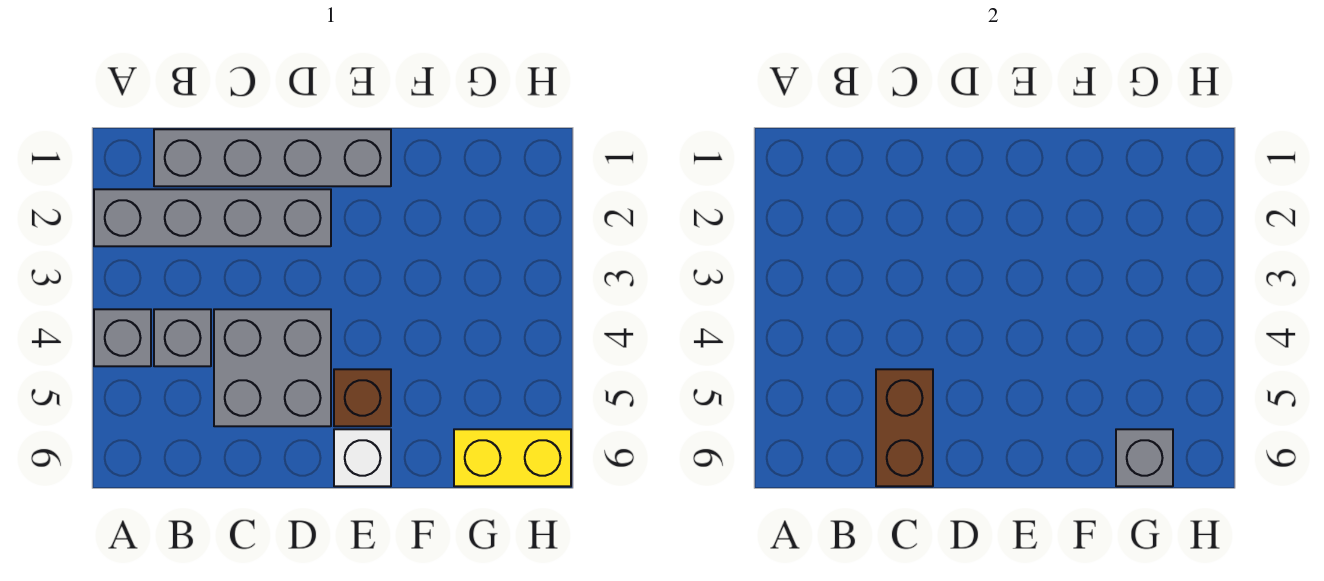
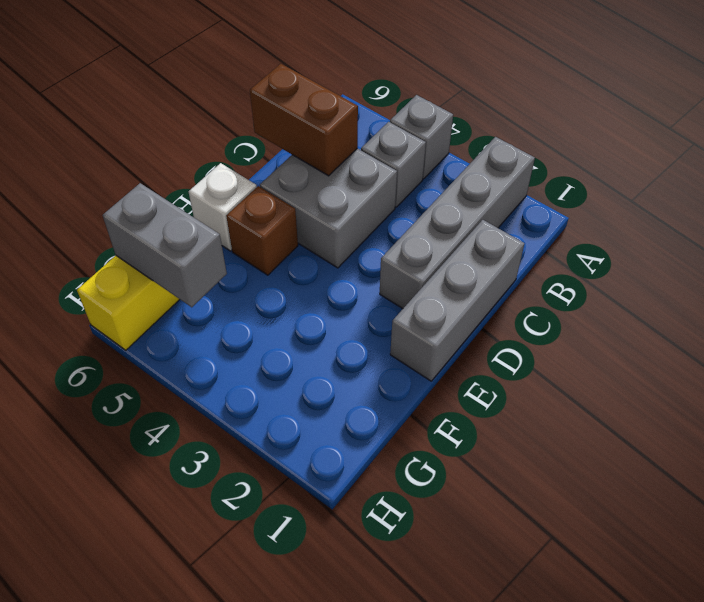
grey brick B1:E1 level 1 -> grey brick C1:E1 level 1
grey brick G6 level 2 -> grey brick G5:G6 level 2

